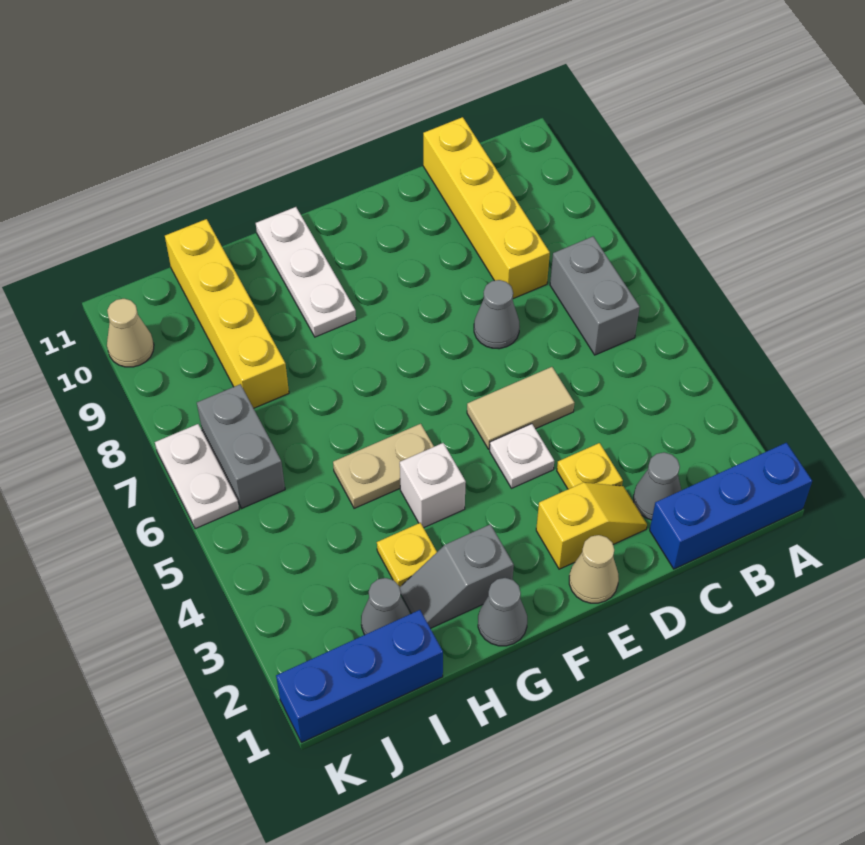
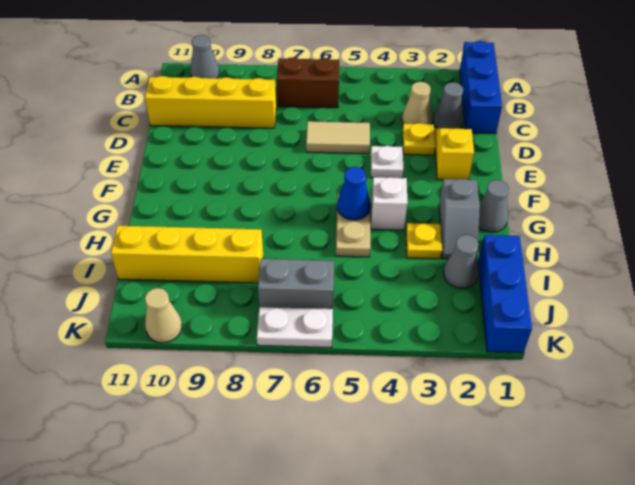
grey brick B6:B7 level 1 -> brown brick B6:B7 level 1
tan tile D5:E5 level 1 -> tan tile D5:D6 level 1
grey cone D7 level 1 -> grey cone A10 level 1
tan cone E1 level 1 -> tan cone C3 level 1
none -> blue cone G5 level 2
white plate G9:G11 level 1 -> none

